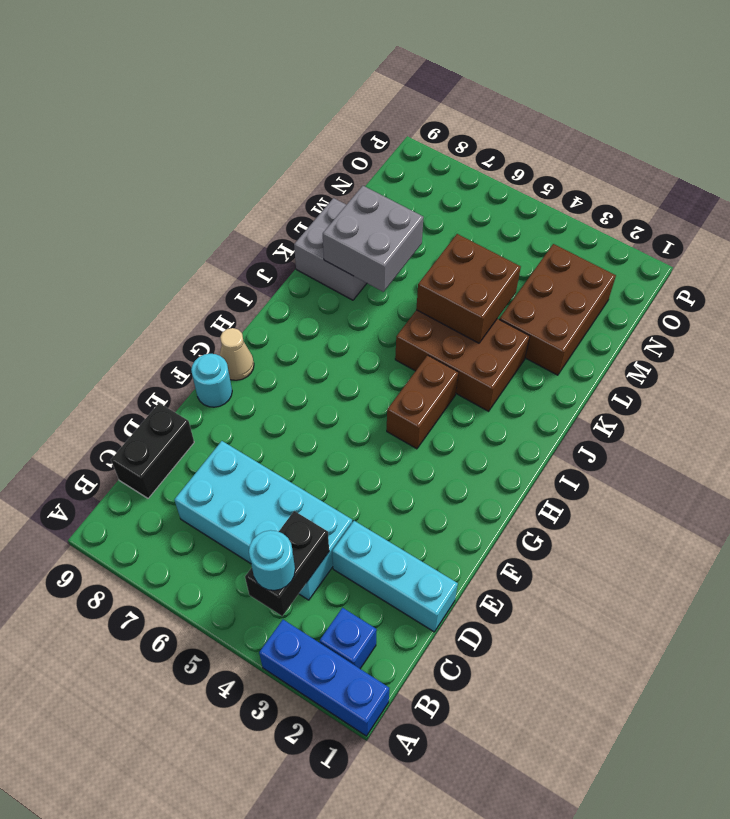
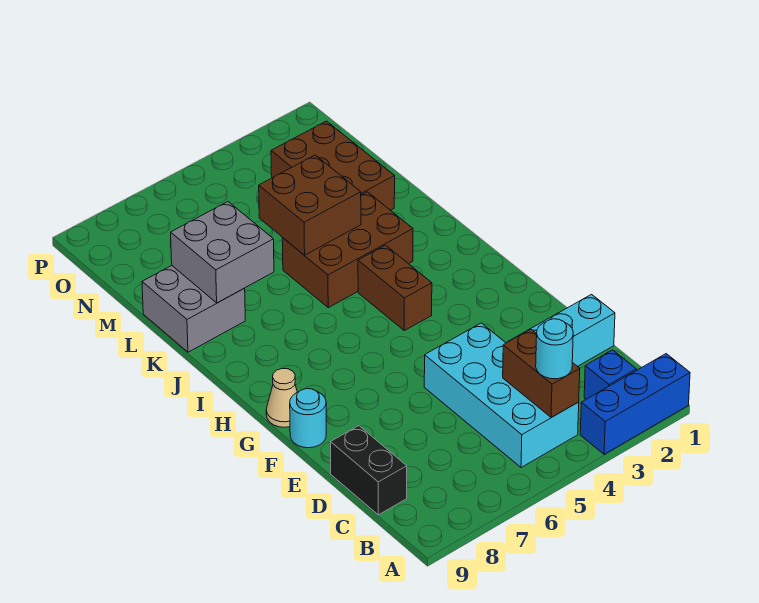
black brick B4:C4 level 2 -> brown brick B4:C4 level 2
cyan brick C4:D7 level 1 -> cyan brick B4:E5 level 1

